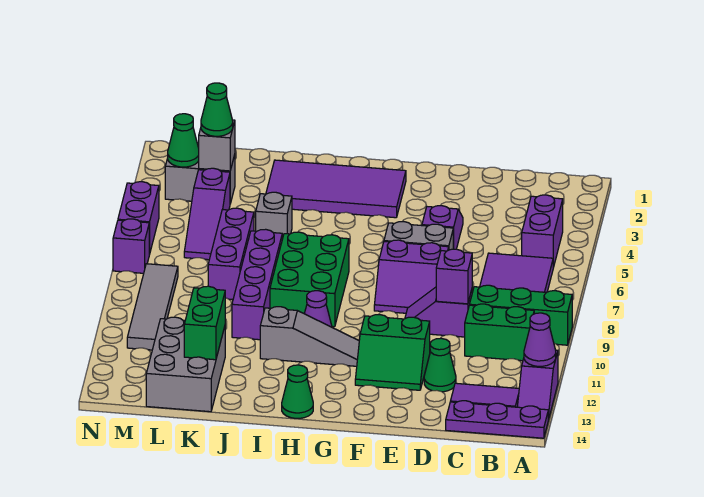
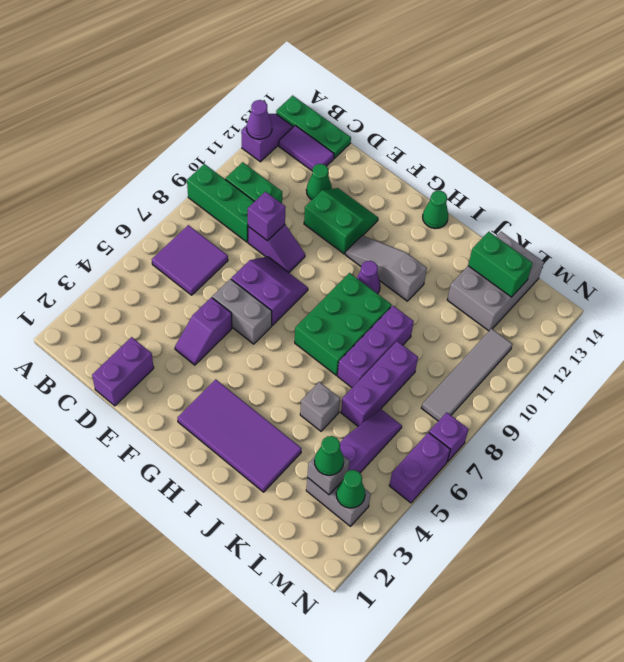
purple plate A14:C14 level 1 -> green plate A14:C14 level 1
purple brick B4:B5 level 1 -> purple brick D1:D2 level 1
purple brick J7:J10 level 1 -> purple brick J7:J9 level 1
green brick K12:K13 level 2 -> green brick K13:L13 level 2

